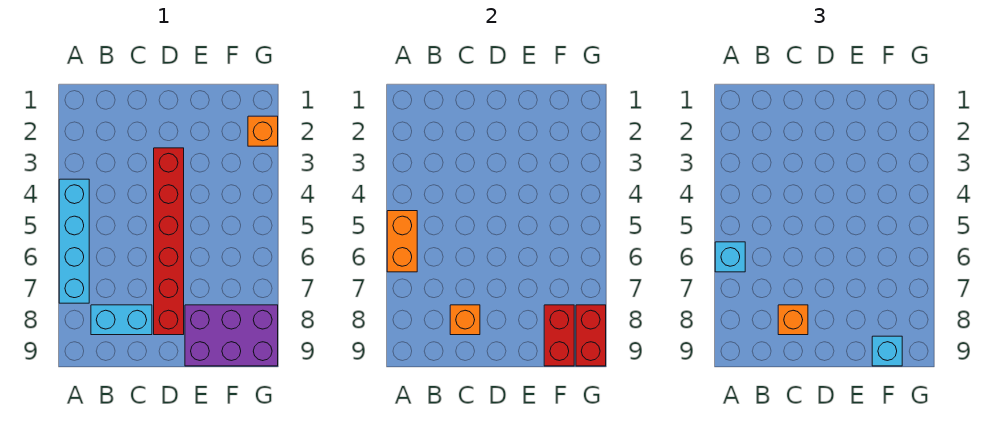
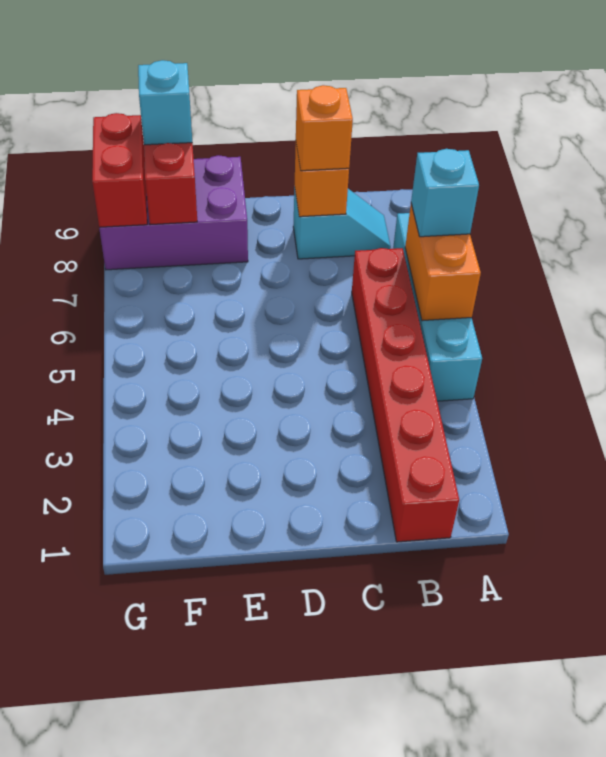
cyan brick B8:C8 level 1 -> cyan slope B8:C8 level 1 top C
red brick D3:D8 level 1 -> red brick B1:B6 level 1
orange brick G2 level 1 -> none

